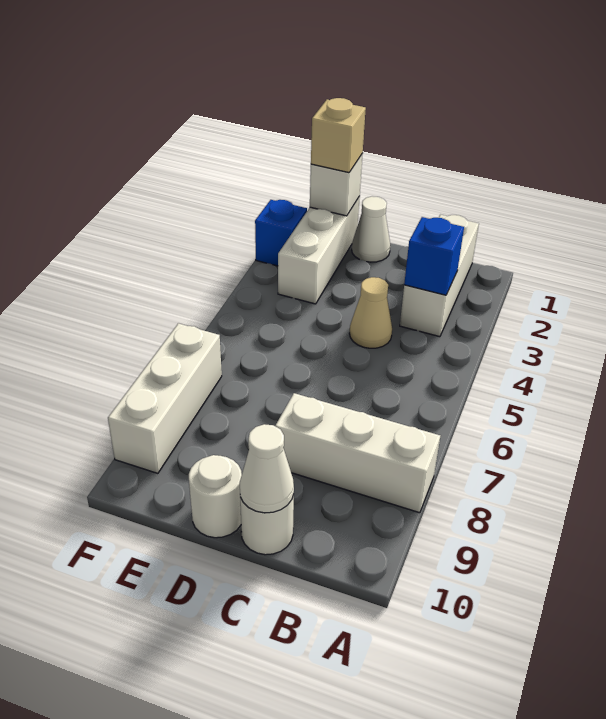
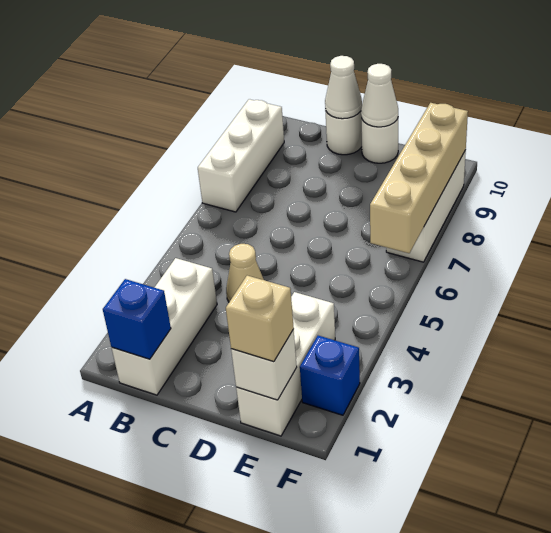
white brick A8:C8 level 1 -> white brick A7:A9 level 1
blue brick B3 level 2 -> blue brick B1 level 2
white cone D1 level 1 -> white cone D10 level 2
none -> tan brick F6:F9 level 2

